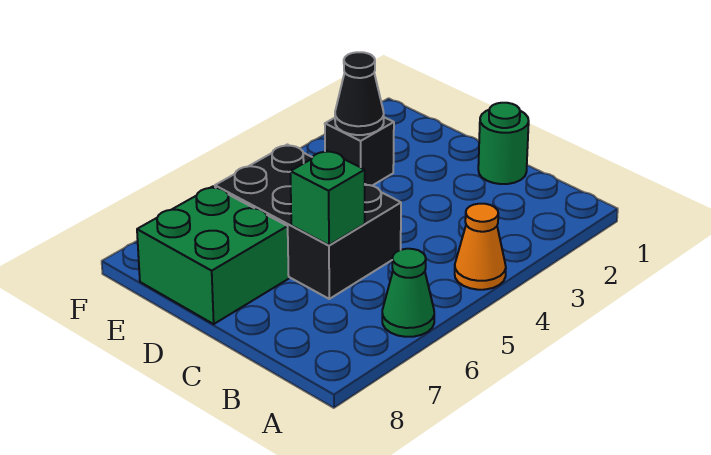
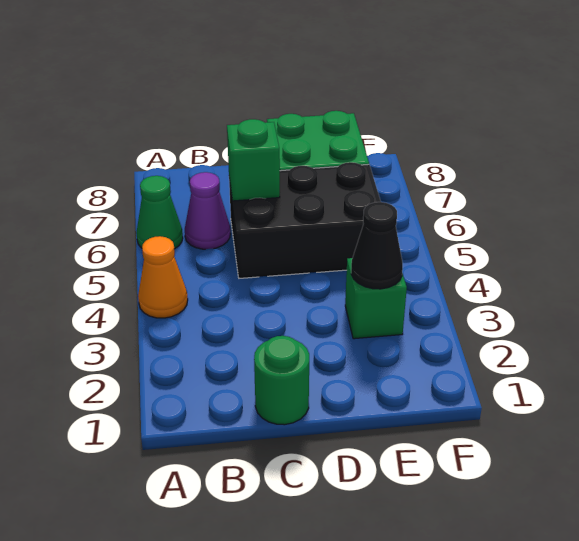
none -> purple cone B6 level 1
black brick E3 level 1 -> green brick E3 level 1

